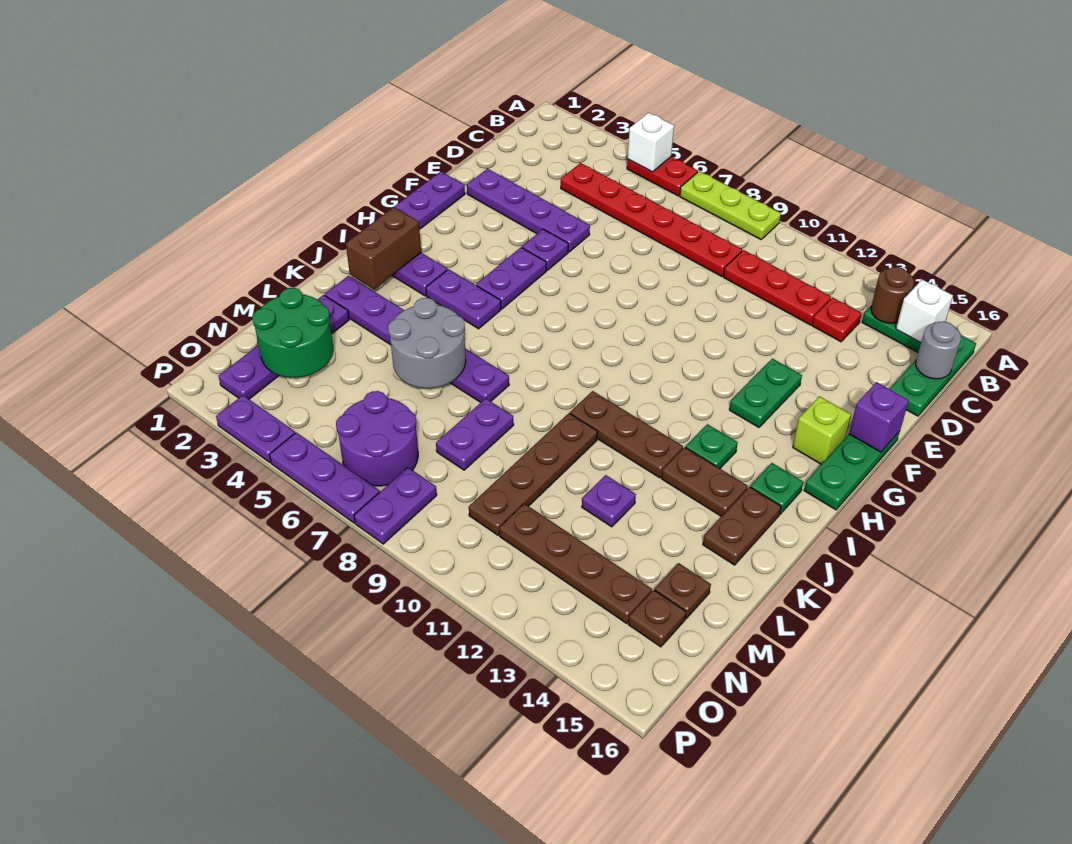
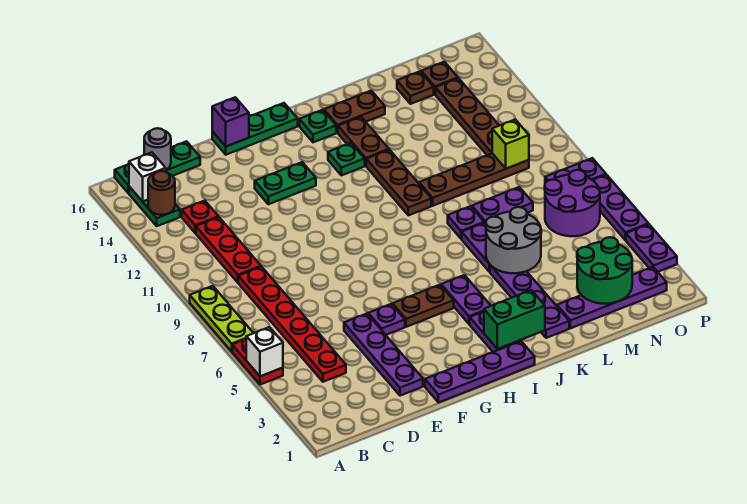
purple plate G5:H5 level 1 -> brown plate G5:H5 level 1
lime brick G15 level 1 -> lime brick N10 level 2
brown brick I2:J2 level 2 -> green brick I2:J2 level 2
purple plate L12 level 1 -> purple plate K8 level 1

